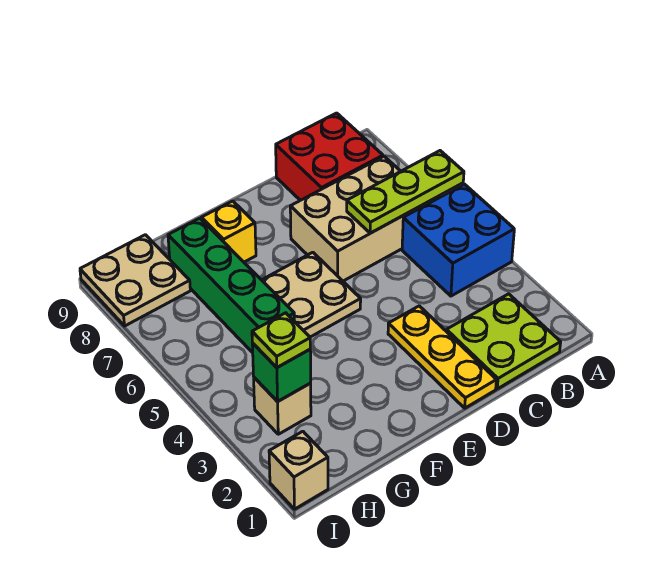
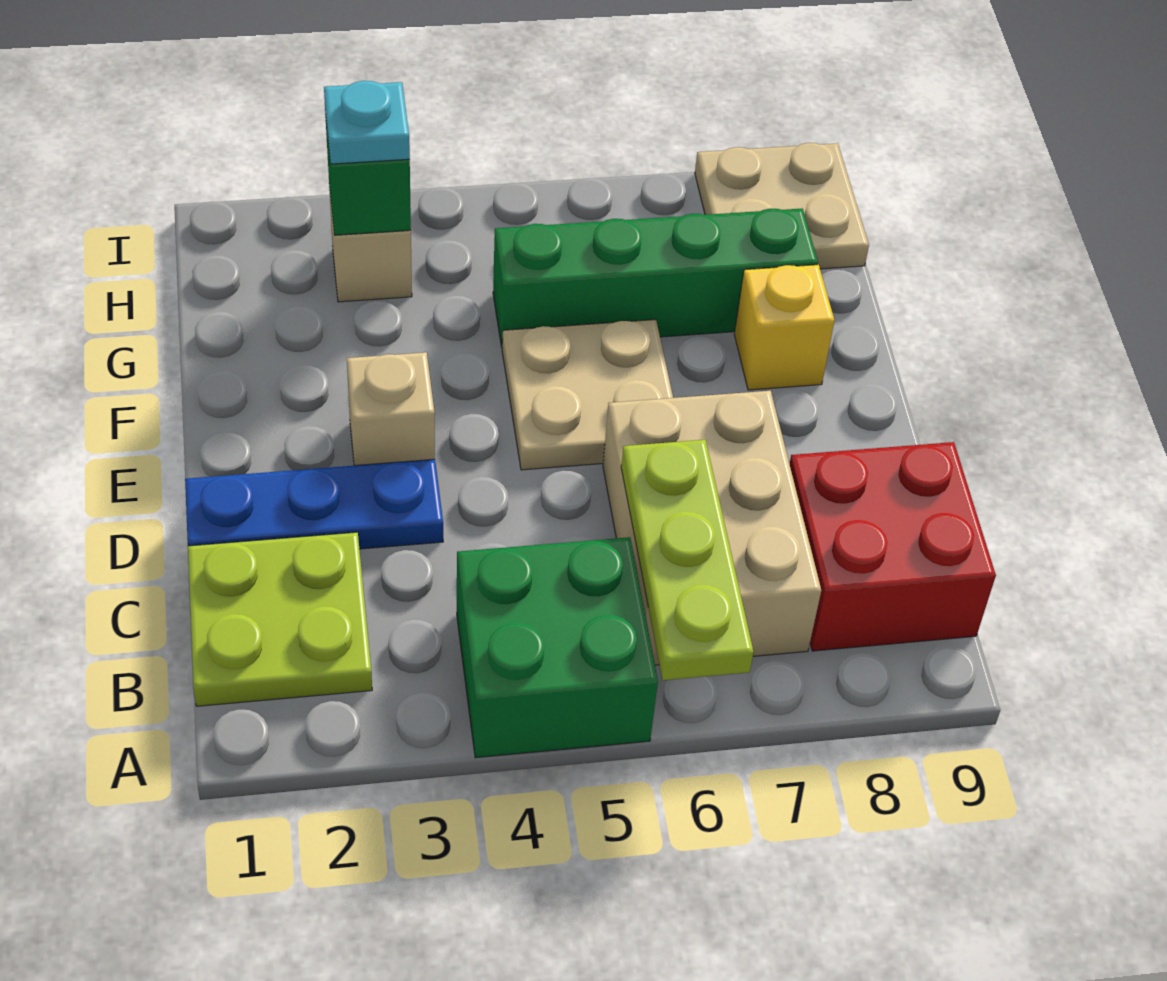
blue brick A4:B5 level 1 -> green brick A4:B5 level 1
yellow plate D1:D3 level 1 -> blue plate D1:D3 level 1
lime plate H3 level 3 -> cyan plate H3 level 3
tan brick I1 level 1 -> tan brick E3 level 1

